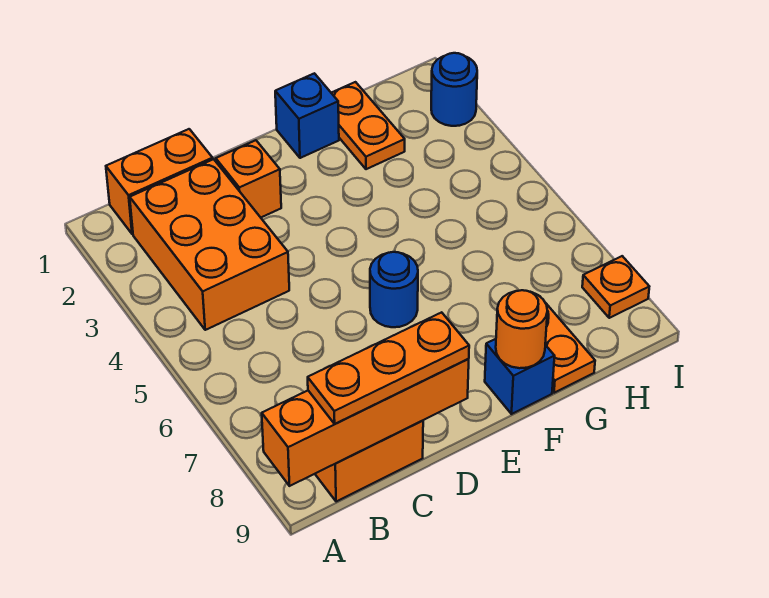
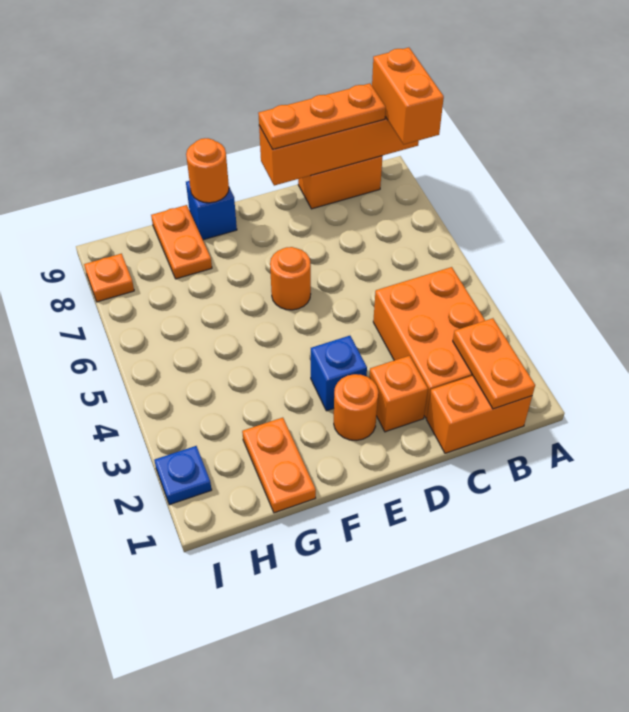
none -> orange brick A8:A9 level 3
none -> orange plate B1:B2 level 2
none -> orange round brick E2 level 1
blue round brick E6 level 1 -> orange round brick E6 level 1
blue brick F1 level 1 -> blue brick E3 level 1
blue round brick I2 level 1 -> blue plate I2 level 1

